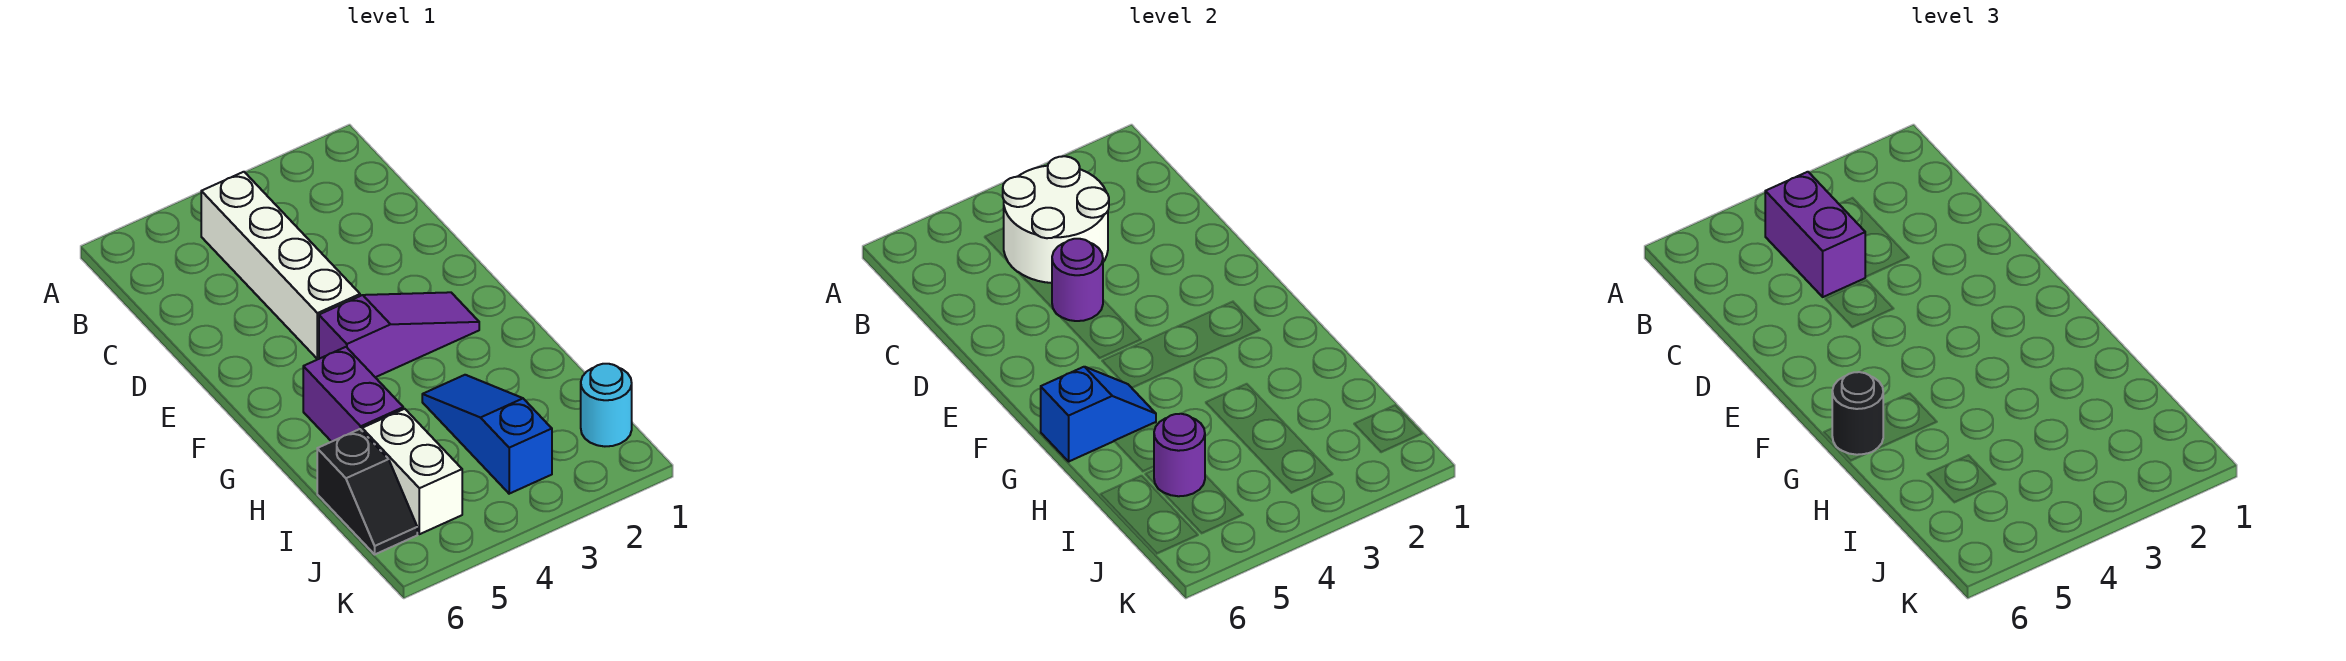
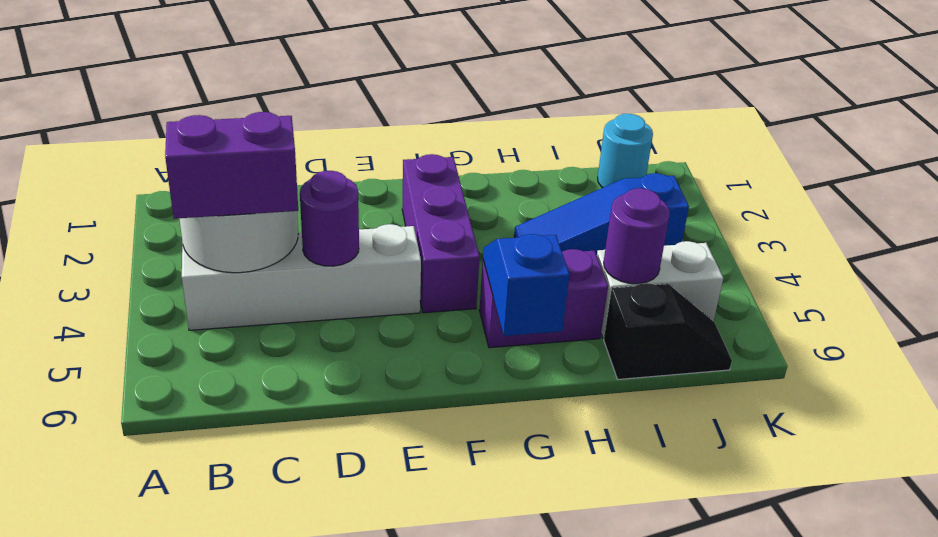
purple slope F2:F4 level 1 top 4 -> purple brick F2:F4 level 1
black round brick G6 level 3 -> none

